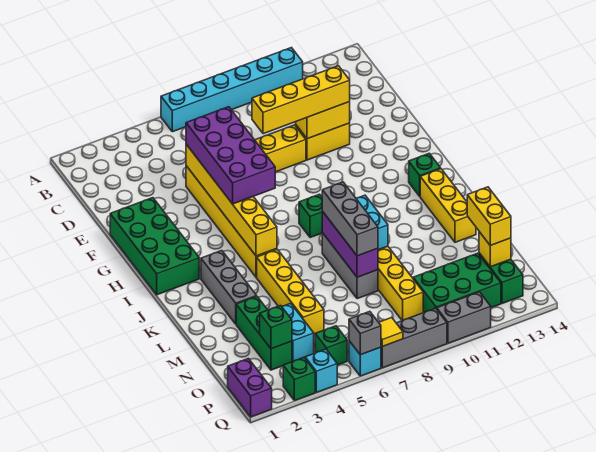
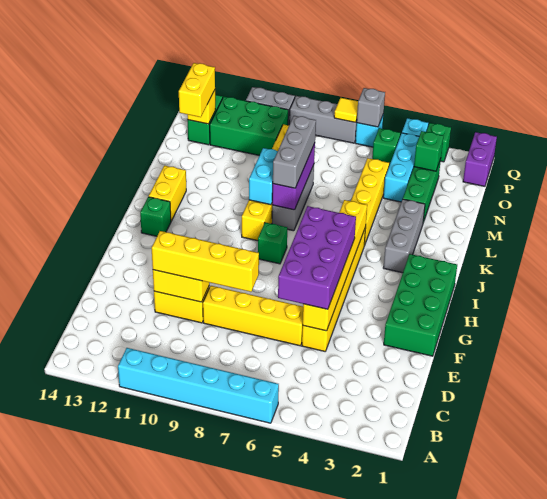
yellow brick J13:L13 level 1 -> yellow brick J13:K13 level 1
cyan brick N4:O4 level 1 -> cyan brick N4:P4 level 1

